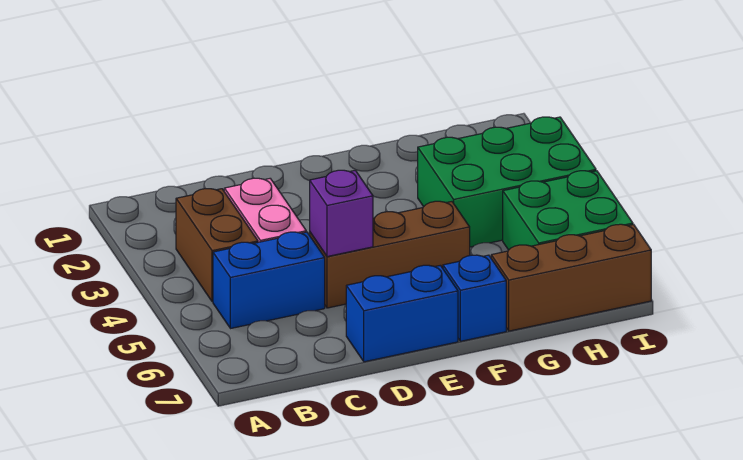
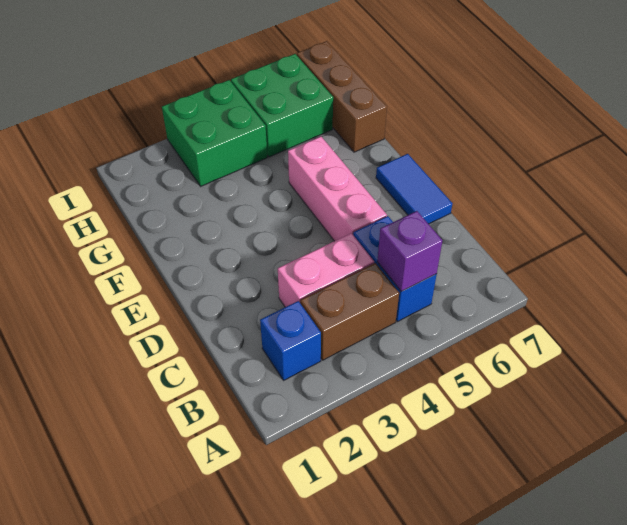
brown brick D5:F5 level 1 -> pink brick D5:F5 level 1
purple brick D5 level 2 -> purple brick B5 level 2
blue brick D7:E7 level 1 -> blue tile D7:E7 level 1
blue brick F7 level 1 -> blue brick B2 level 1
green brick G3:I4 level 1 -> green brick H3:I4 level 1

